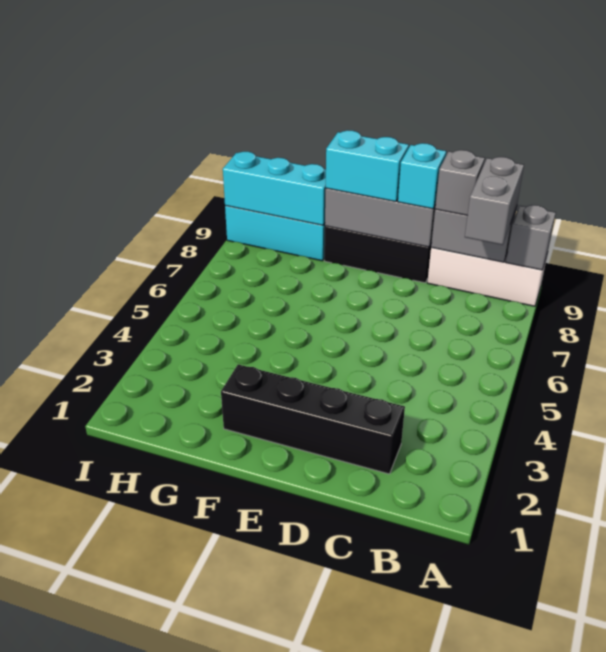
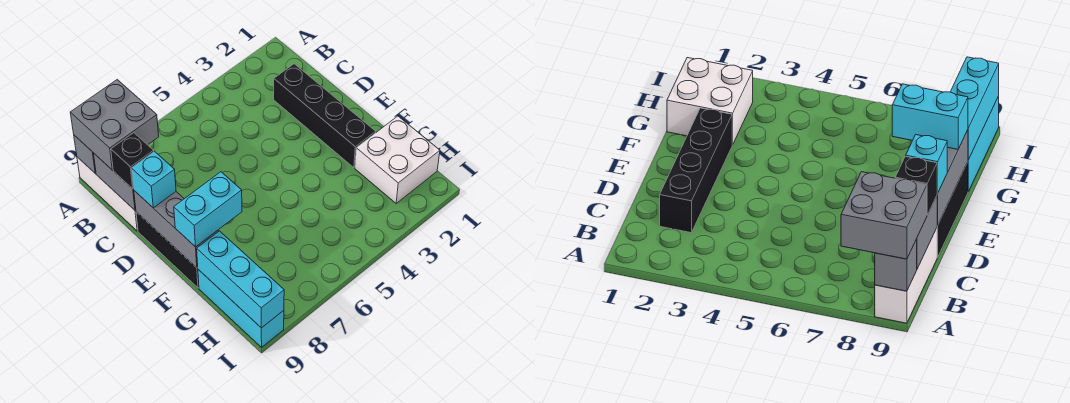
grey brick B8:B9 level 3 -> grey brick A8:B9 level 3
grey brick C9 level 3 -> black brick C9 level 3
cyan brick E9:F9 level 3 -> cyan brick F8:F9 level 3
none -> white brick G1:H2 level 1

